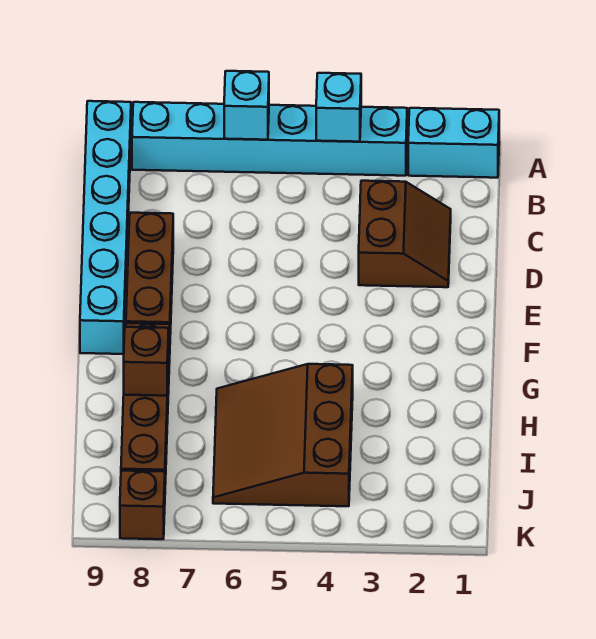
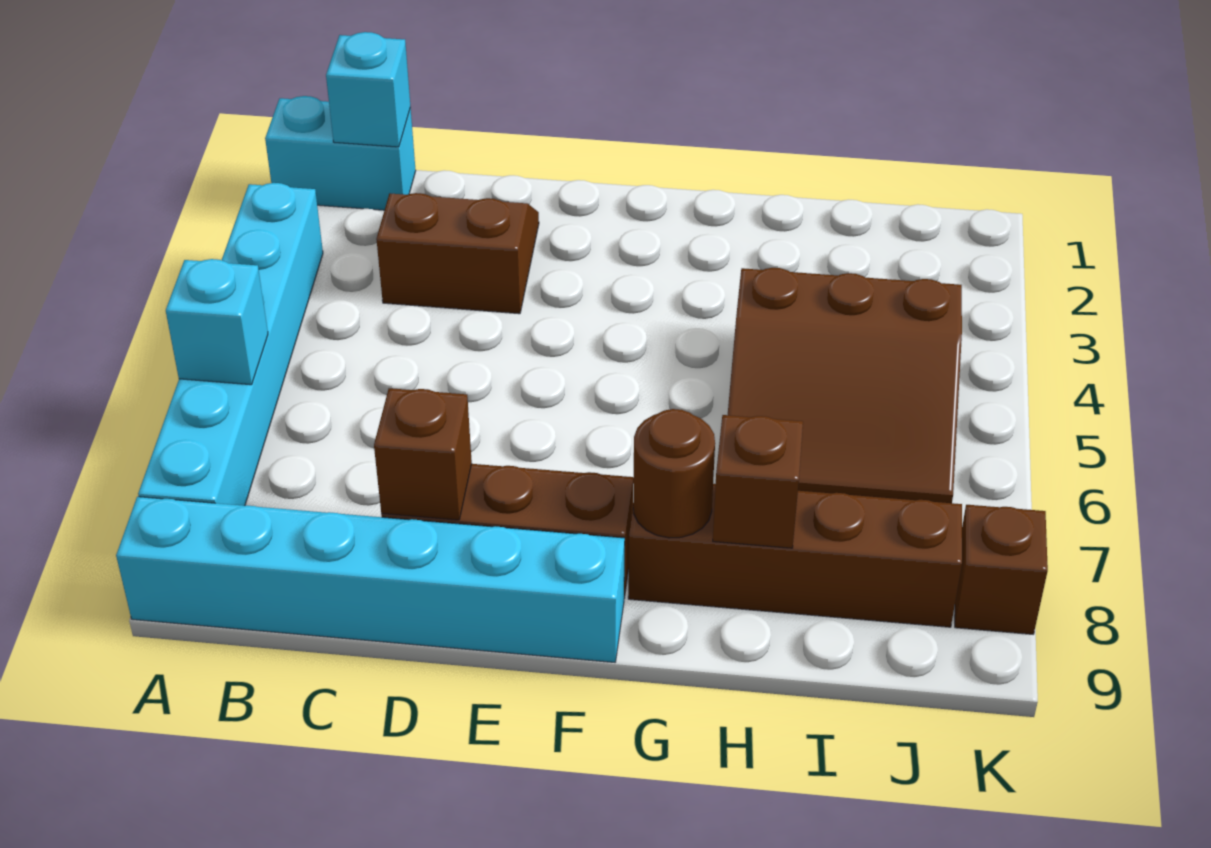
cyan brick A1:A2 level 1 -> cyan brick A1:B1 level 1
cyan brick A4 level 2 -> cyan brick B1 level 2
none -> brown brick D8 level 2
none -> brown round brick G8 level 2

